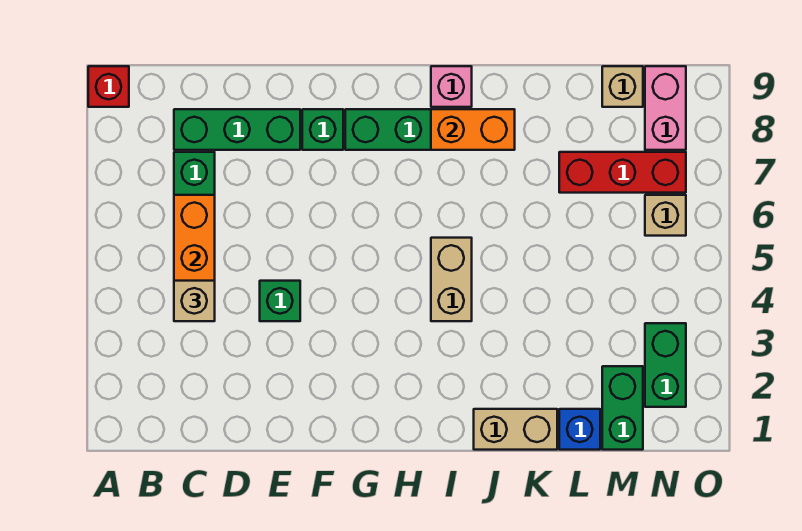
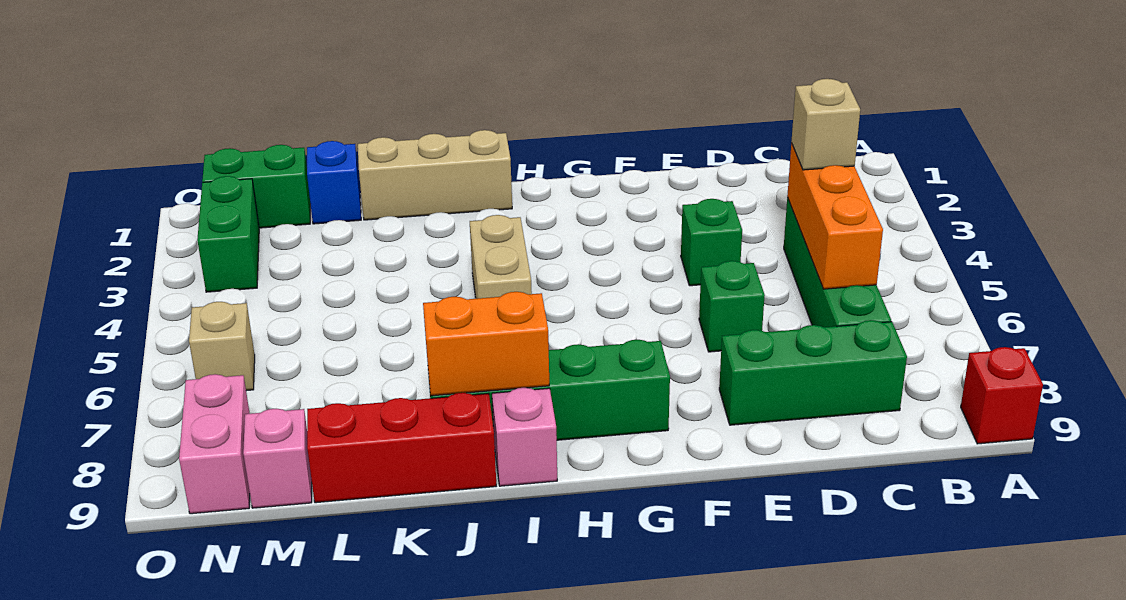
green brick F8 level 1 -> green brick E6 level 1
tan brick J1:K1 level 1 -> tan brick I1:K1 level 1
red brick L7:N7 level 1 -> red brick J9:L9 level 1
green brick M1:M2 level 1 -> green brick M1:N1 level 1
tan brick M9 level 1 -> pink brick M9 level 1

